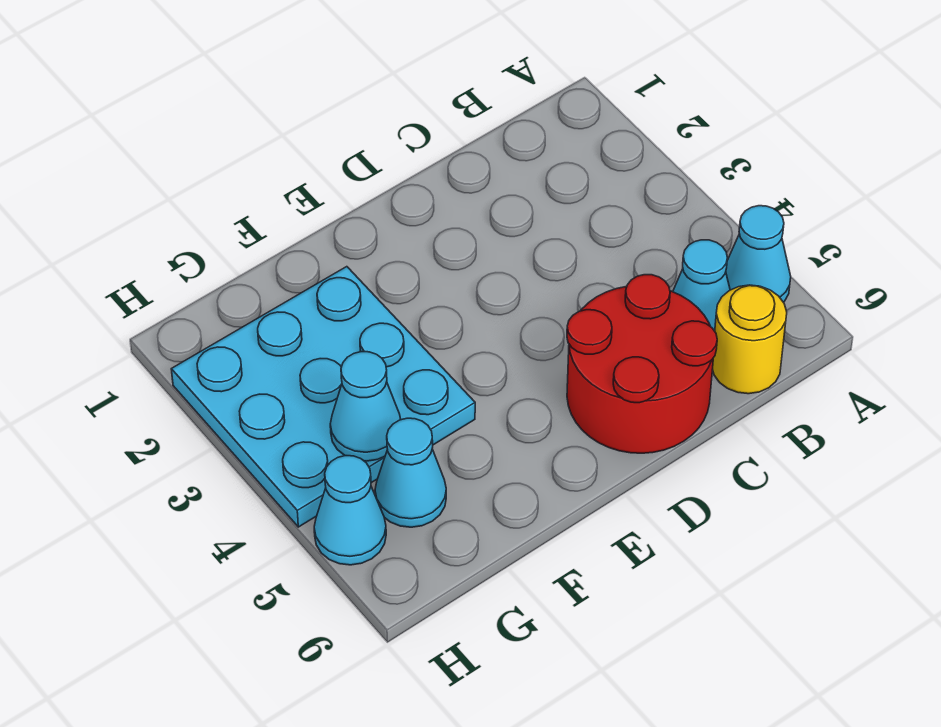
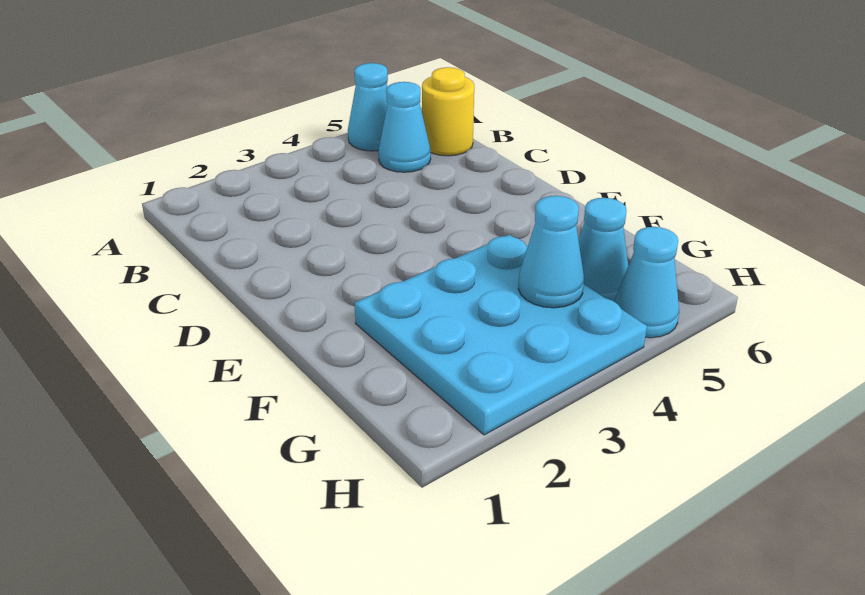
red round brick C5:D6 level 1 -> none

